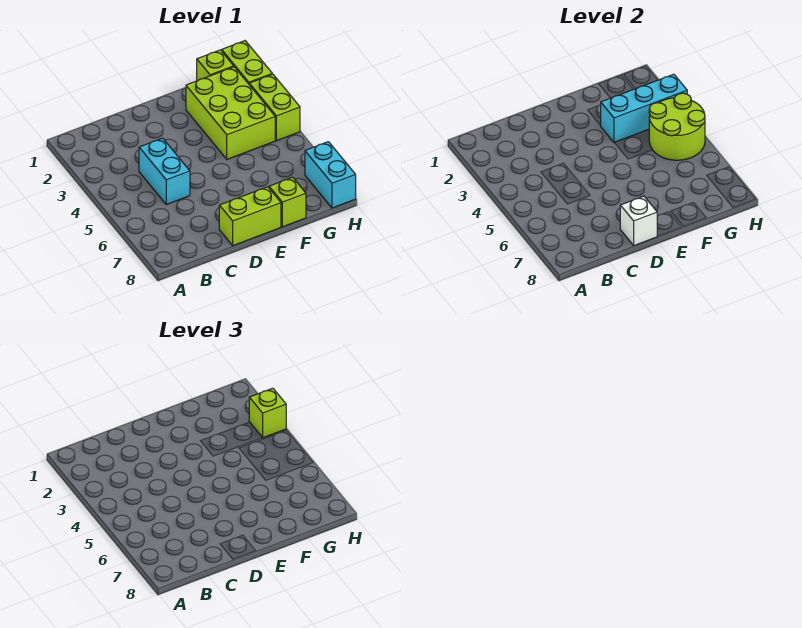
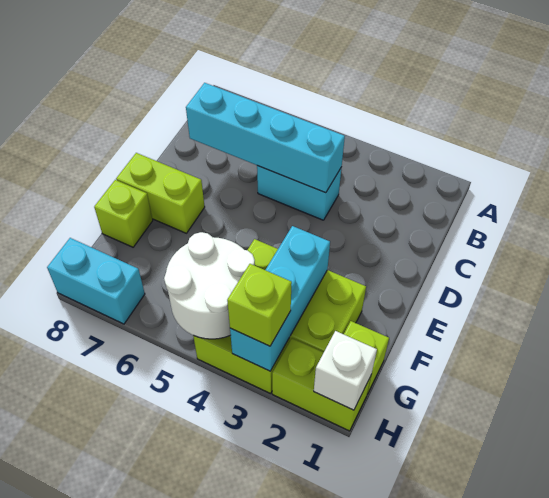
none -> cyan brick C4:C7 level 2
lime brick D8:E8 level 1 -> lime brick E7:E8 level 1
white brick D8 level 2 -> white brick H1 level 2
lime round brick G4:H5 level 2 -> white round brick G4:H5 level 2

